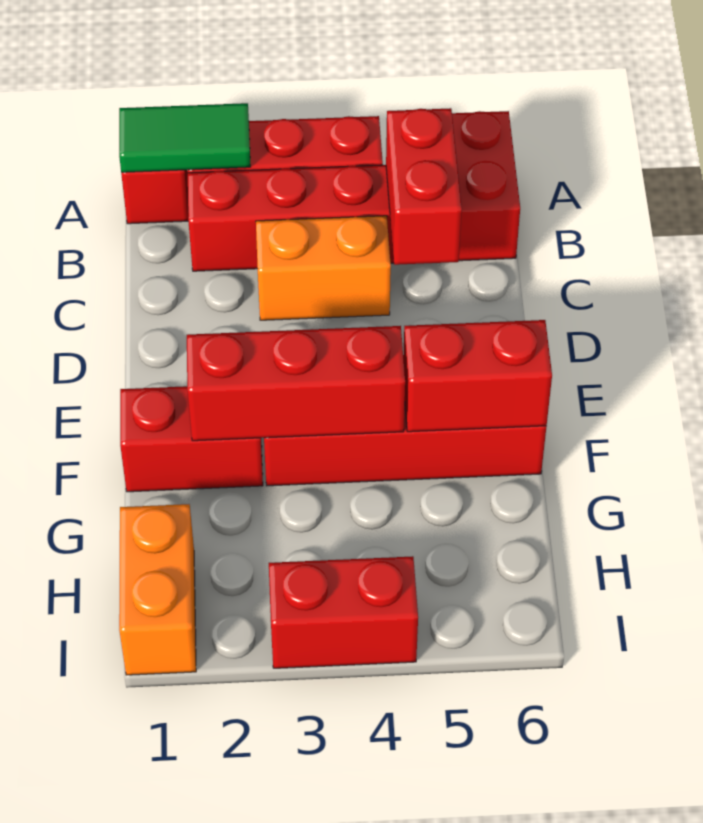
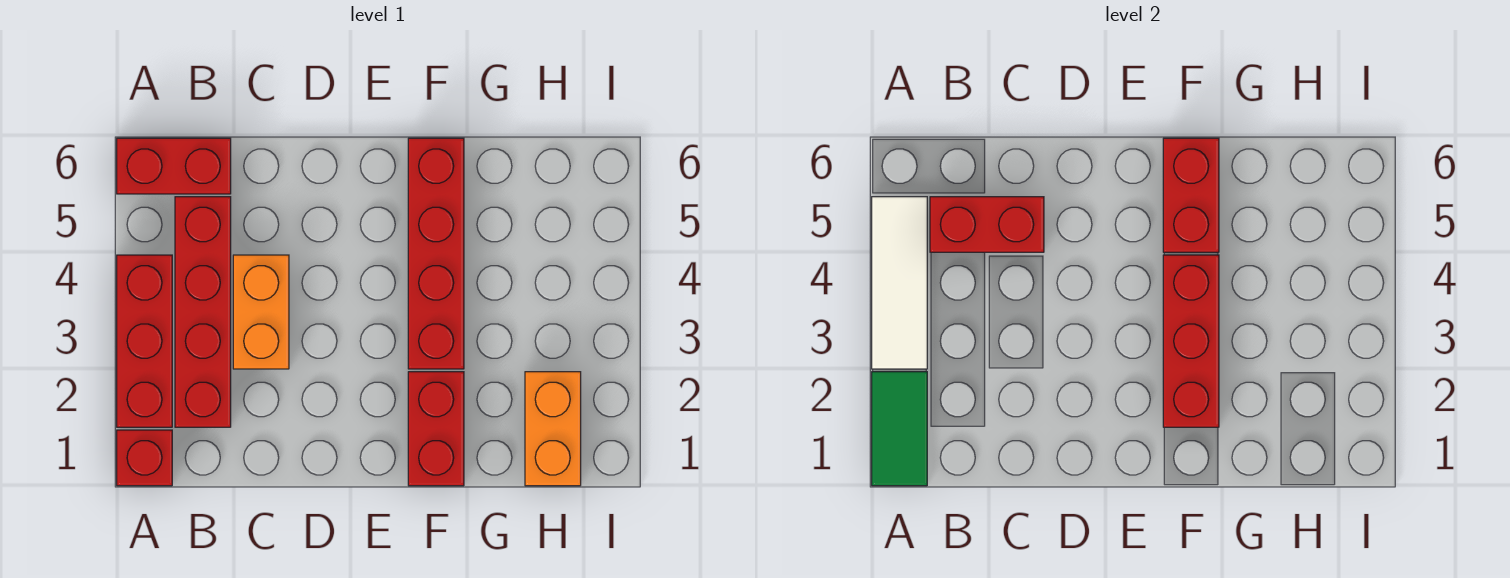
none -> white tile A3:A5 level 2
orange brick H1:I1 level 1 -> orange brick H1:H2 level 1
red brick I3:I4 level 1 -> none

